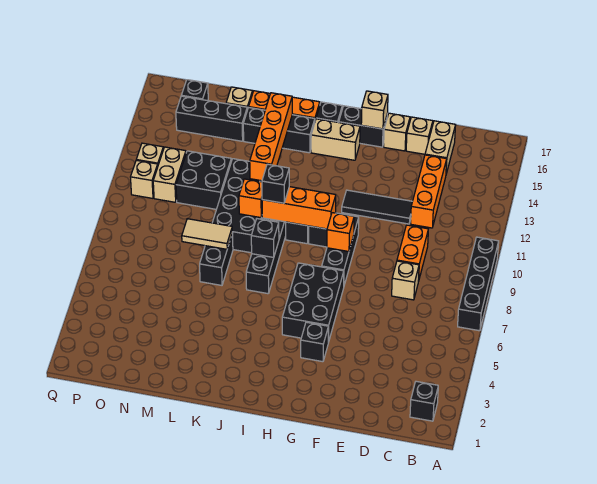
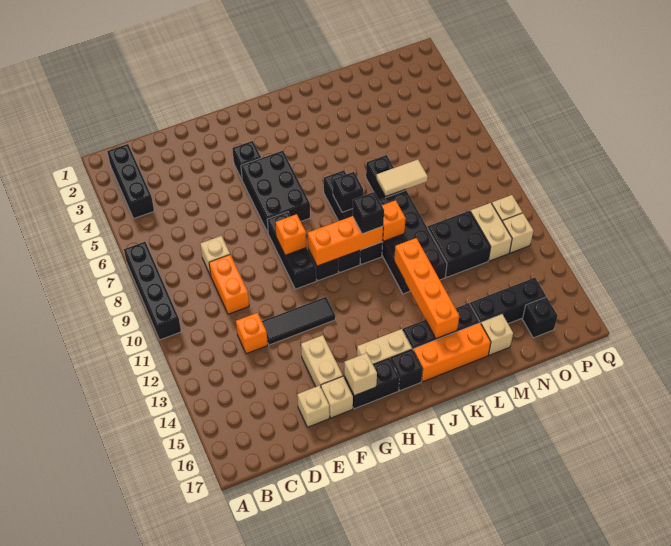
black brick B2 level 1 -> black brick B2:B4 level 1
orange brick D12:D14 level 1 -> orange brick D12 level 1
tan brick D15:D16 level 1 -> tan brick F14:F15 level 1

